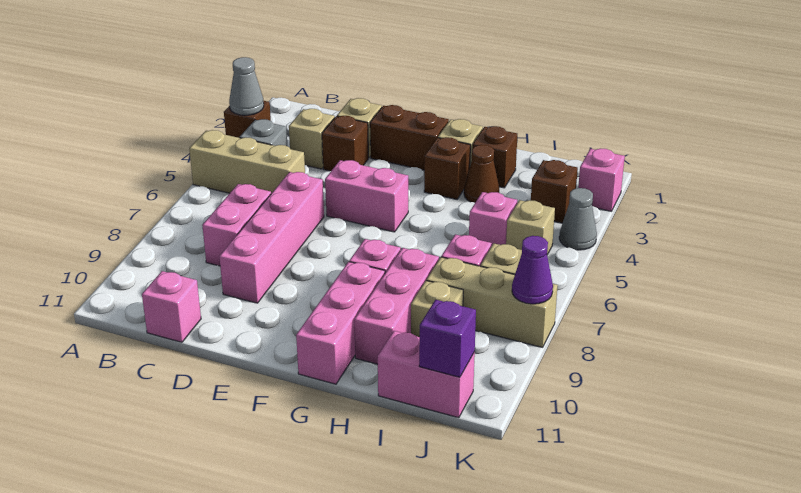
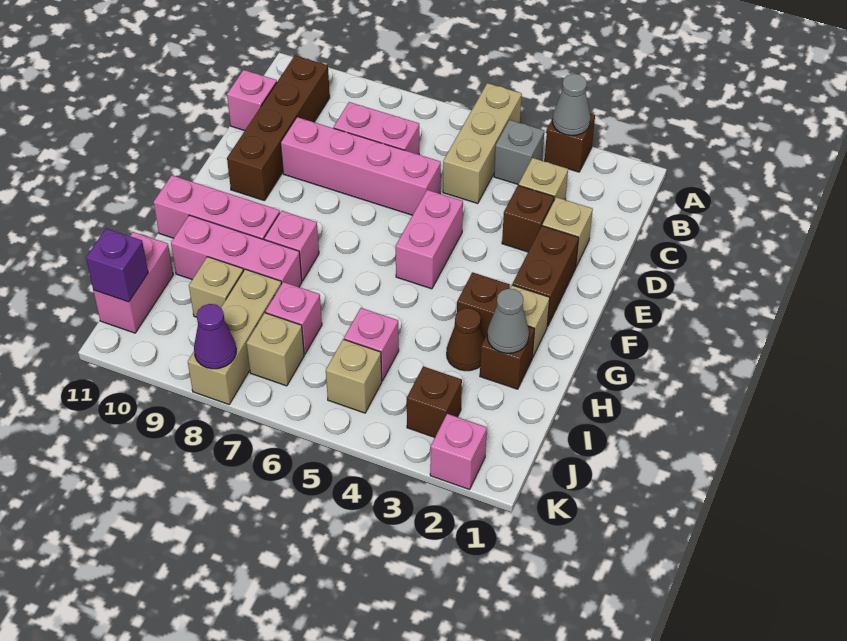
none -> brown brick B10:E10 level 1
grey cone K4 level 1 -> grey cone H2 level 2

